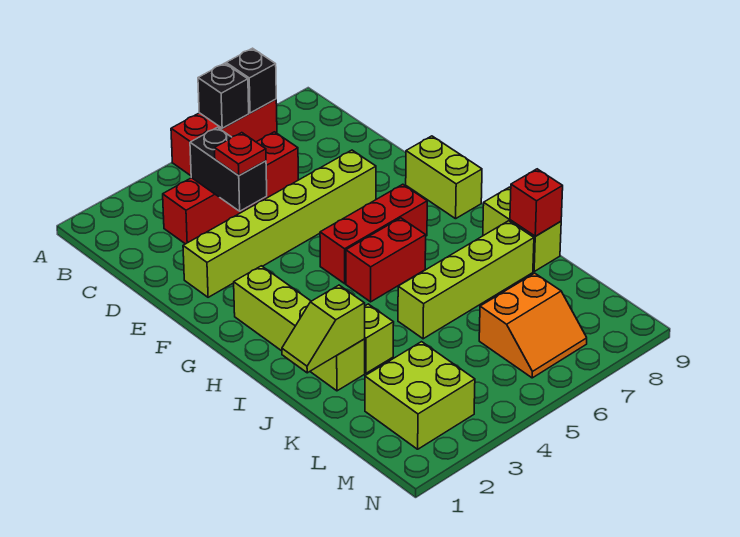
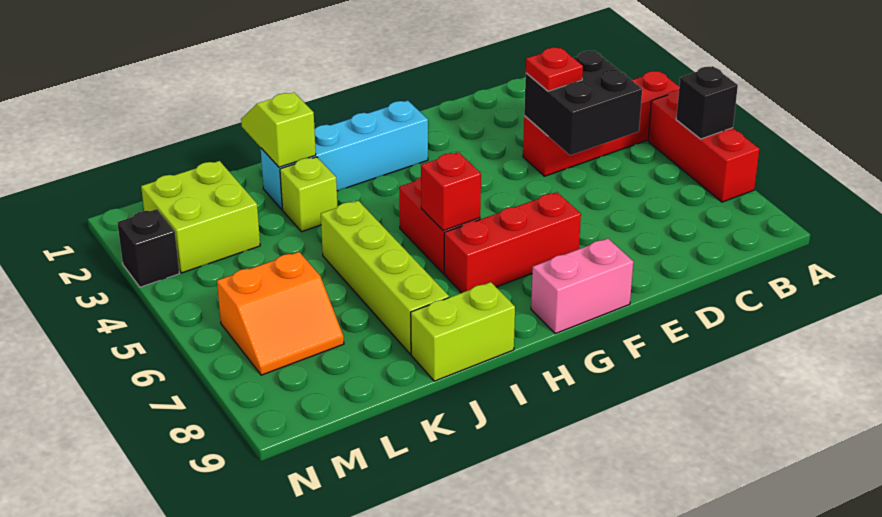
black brick A7 level 2 -> black brick N3 level 1
red brick C3:C6 level 1 -> red brick A4:D4 level 1
black brick C4:D4 level 2 -> black brick C4:D5 level 2
lime brick E2:E7 level 1 -> none
lime brick F9:G9 level 1 -> pink brick F9:G9 level 1
lime brick G2:J2 level 1 -> cyan brick G2:J2 level 1
red brick G5:G7 level 1 -> red brick F7:H7 level 1
red brick J9 level 2 -> red brick H6 level 2
orange slope L6:M7 level 1 top L -> orange slope L6:M7 level 1 top 6

